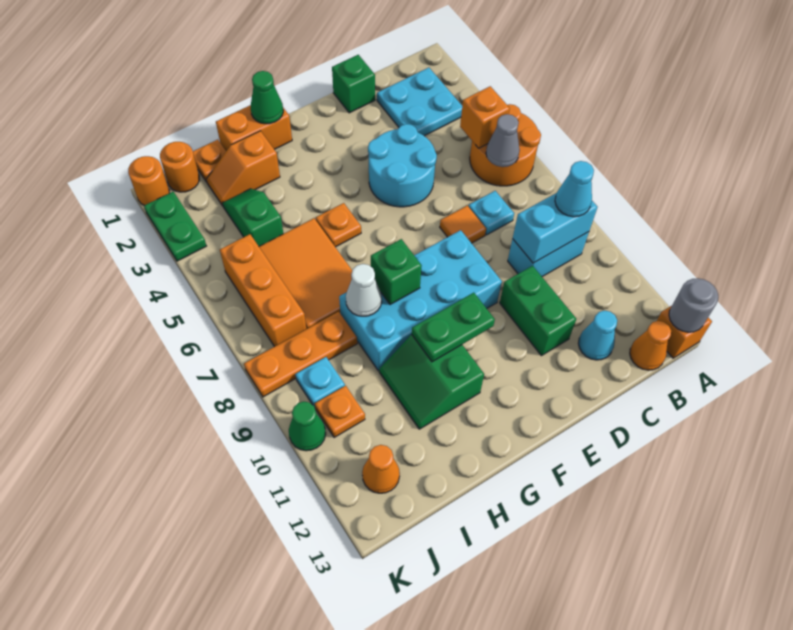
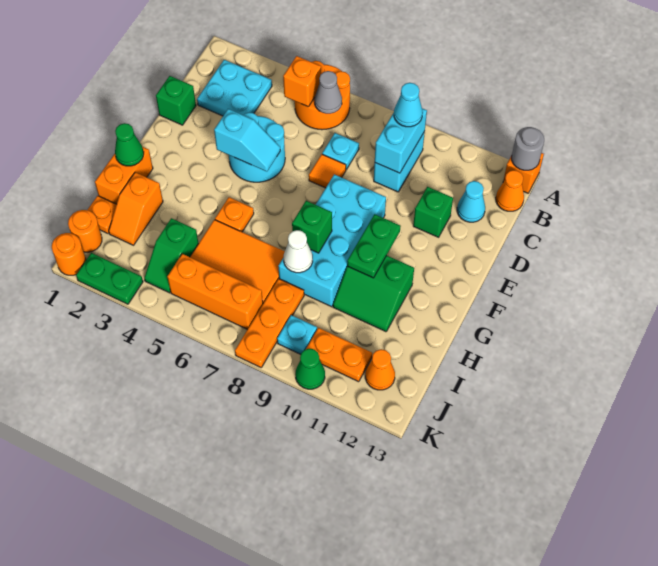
green brick D10:D11 level 1 -> green brick D11 level 1
none -> cyan slope E4:E5 level 2 top 4
green slope I3:I4 level 1 top 4 -> green slope I4:J4 level 1 top I
orange plate J10 level 1 -> orange plate J10:J11 level 1

